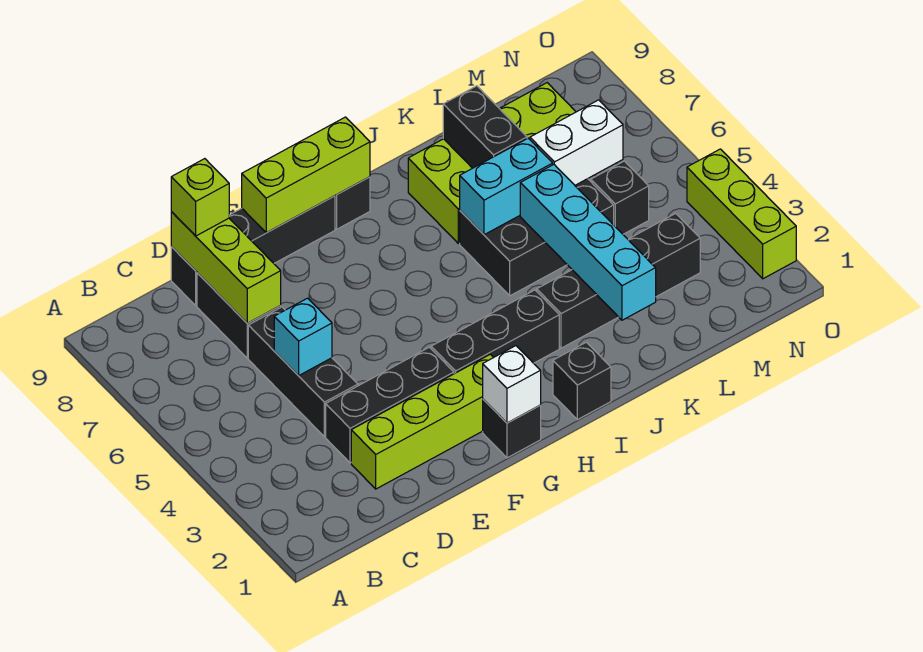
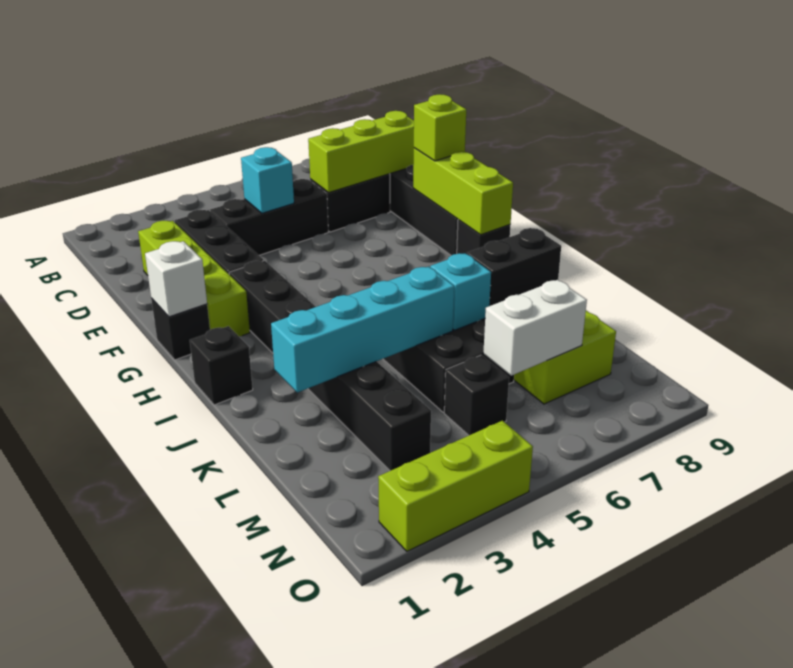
lime brick D9 level 3 -> lime brick F9 level 3
cyan brick J6:K6 level 2 -> cyan brick K6 level 2
white brick L6:M6 level 2 -> white brick M6:M7 level 2

